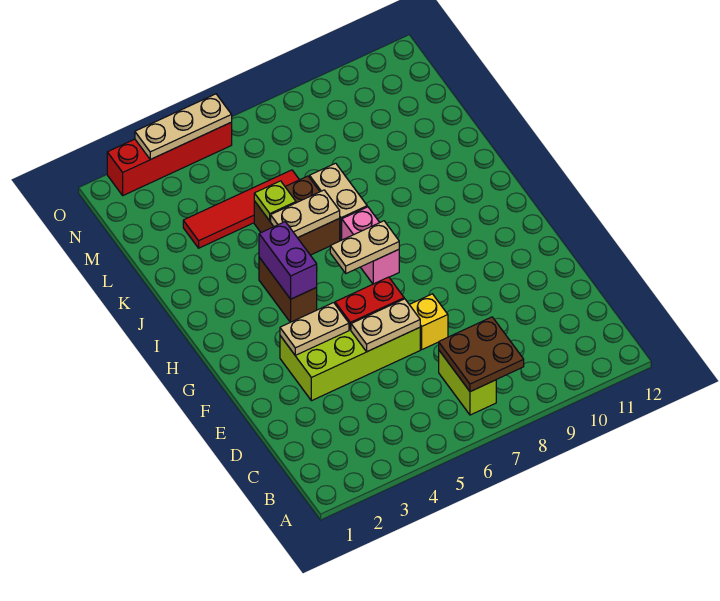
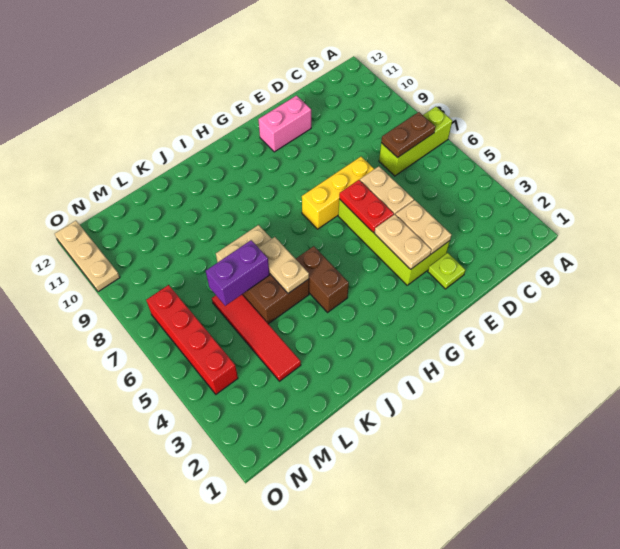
lime brick B7:C7 level 1 -> lime brick A7:C7 level 1
brown plate B7:C8 level 2 -> brown plate B7:C7 level 2
yellow brick E7 level 1 -> yellow brick E7:G7 level 1
brown brick H4:I4 level 1 -> brown brick I4:I5 level 1
purple brick H4:I4 level 2 -> purple brick K6:L6 level 2
tan plate H6:H7 level 2 -> tan plate E3:E4 level 2
pink brick H7:I7 level 1 -> pink brick E11:F11 level 1
lime plate K5 level 2 -> lime plate E2 level 1
red brick O2:O5 level 1 -> red brick N4:N7 level 1
tan plate O3:O5 level 2 -> tan plate O10:O12 level 1

